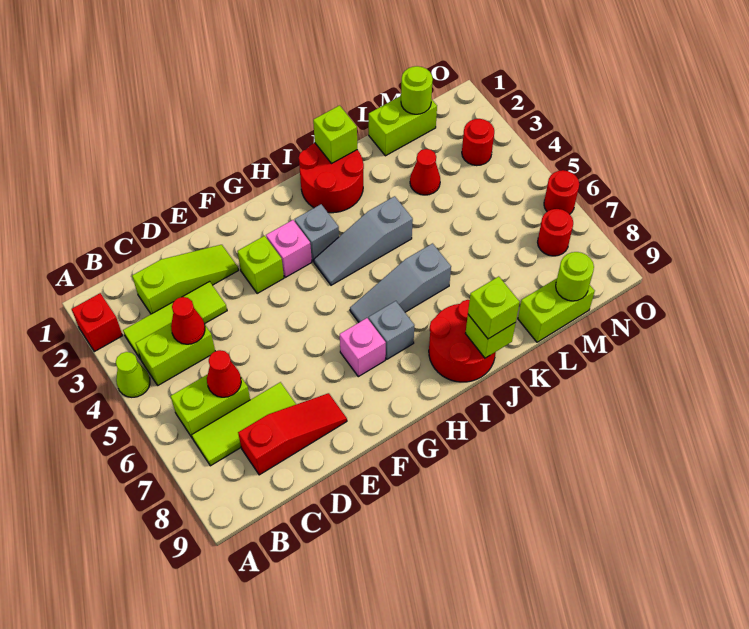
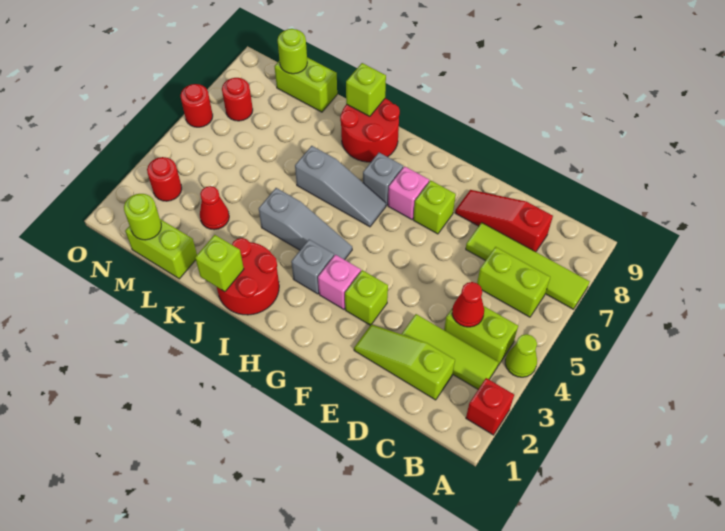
lime tile B7:D7 level 1 -> lime tile A7:D7 level 1
red cone C6 level 2 -> none
lime brick J9 level 3 -> lime brick F7 level 1

